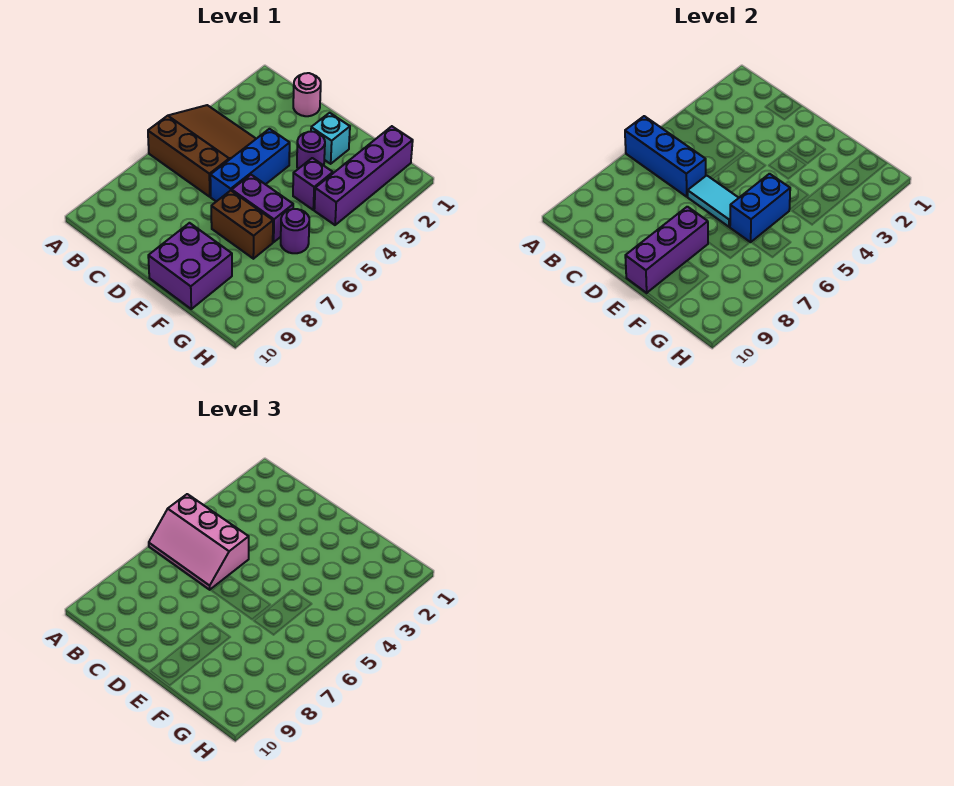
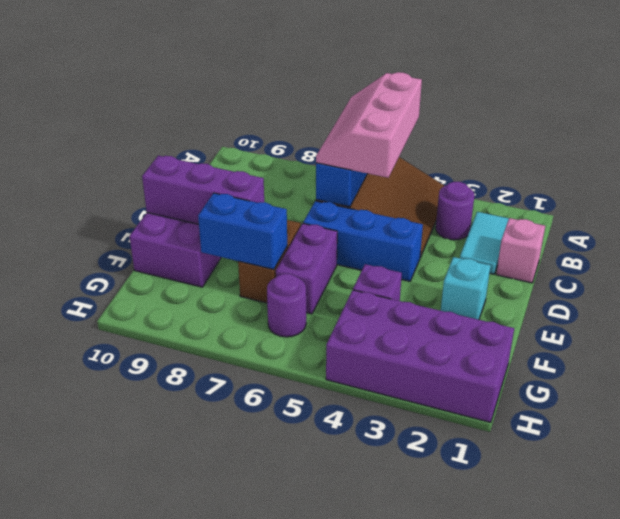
pink round brick C1 level 1 -> pink brick C1 level 1
cyan tile D6:E6 level 2 -> cyan tile B2:C2 level 1
purple round brick E3 level 1 -> purple round brick B3 level 1
blue brick F5:F6 level 2 -> blue brick F7:F8 level 2
purple brick G1:G4 level 1 -> purple brick G1:H4 level 1

